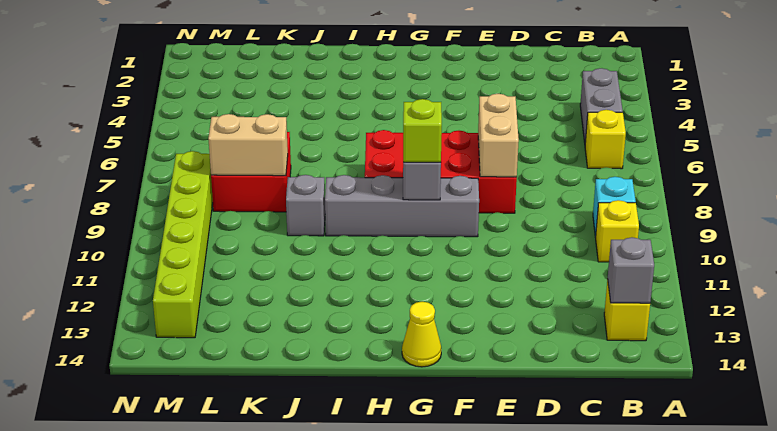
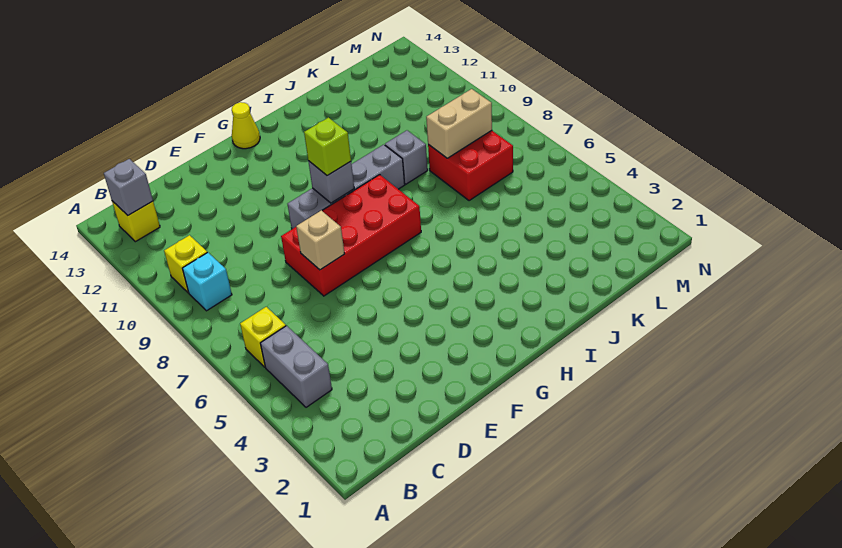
tan brick E7:E8 level 2 -> tan brick E7 level 2
lime brick M8:M13 level 1 -> none

